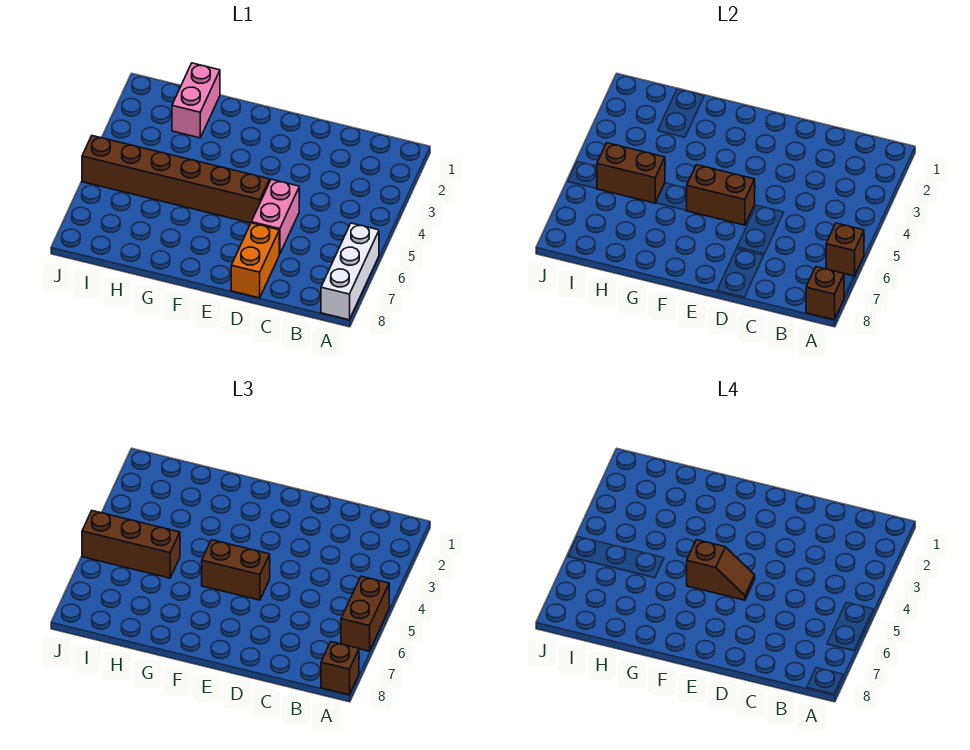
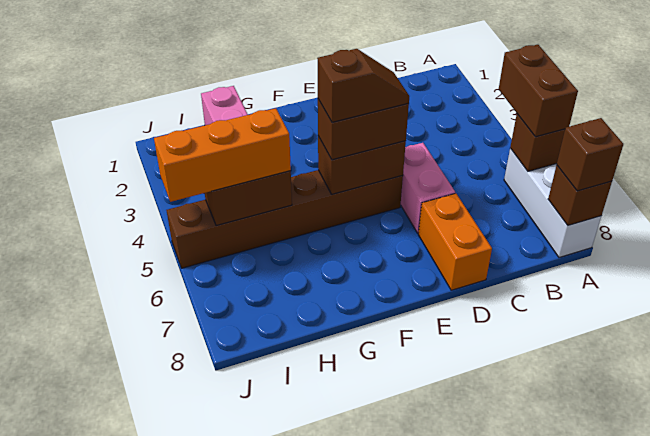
brown brick H5:J5 level 3 -> orange brick H5:J5 level 3

